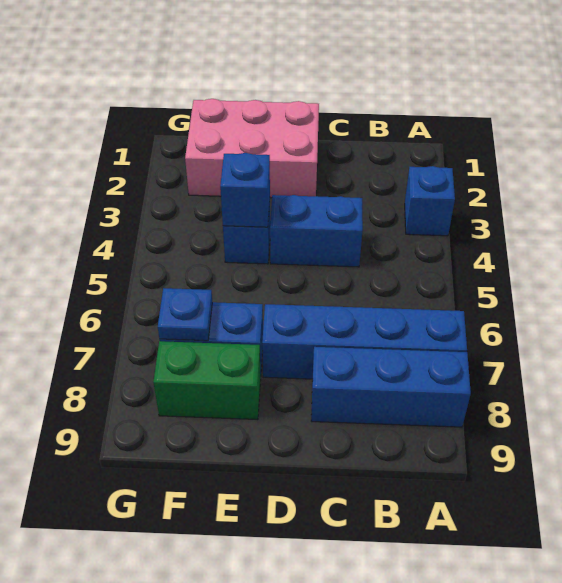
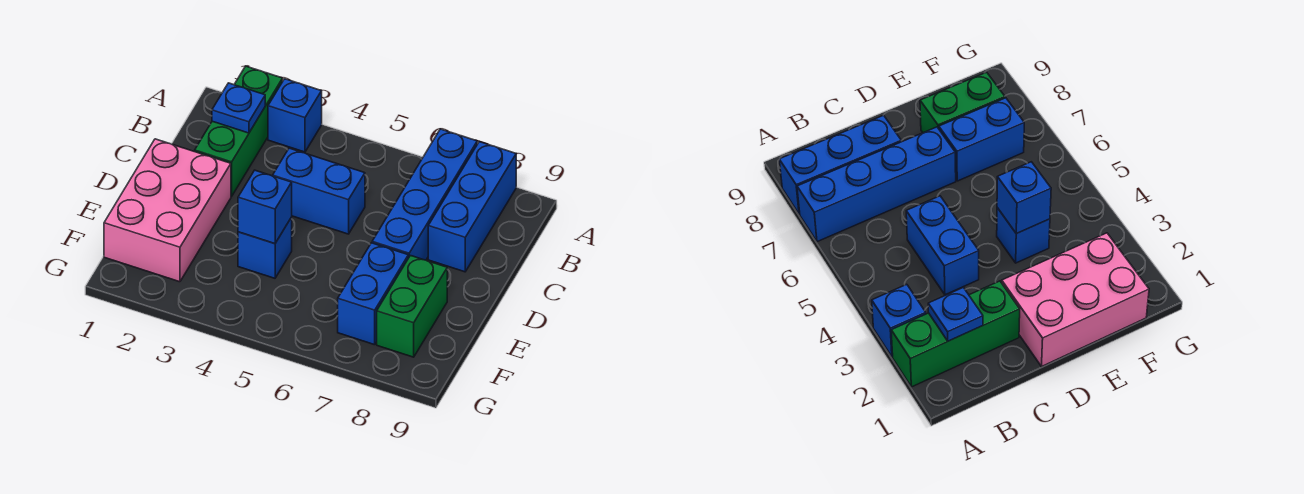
none -> green brick A2:C2 level 1
blue brick C4:D4 level 1 -> blue brick C4:C5 level 1
blue plate F7 level 2 -> blue plate B2 level 2

